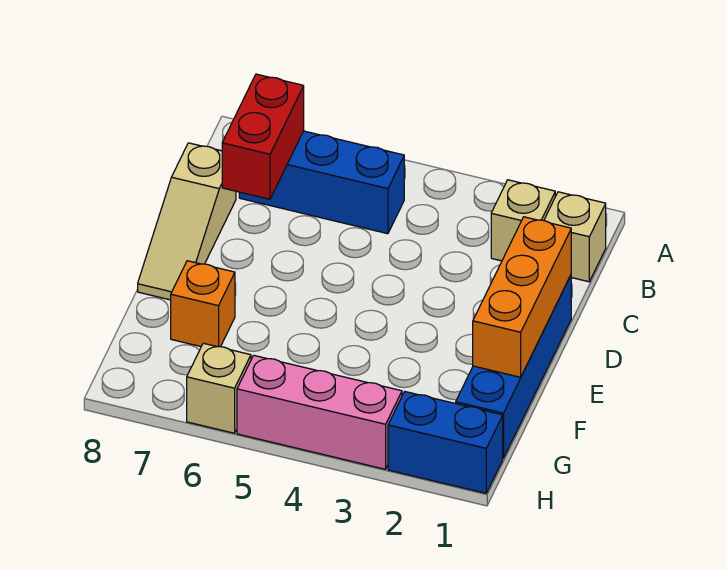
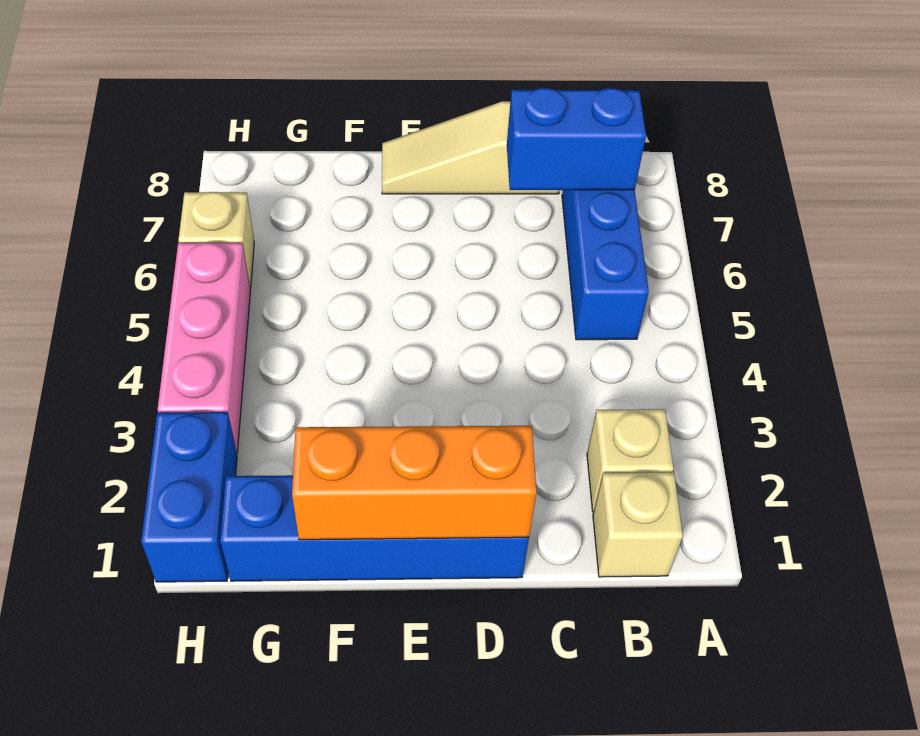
red brick B7:C7 level 2 -> blue brick B7:C7 level 2
orange brick F7 level 1 -> none

